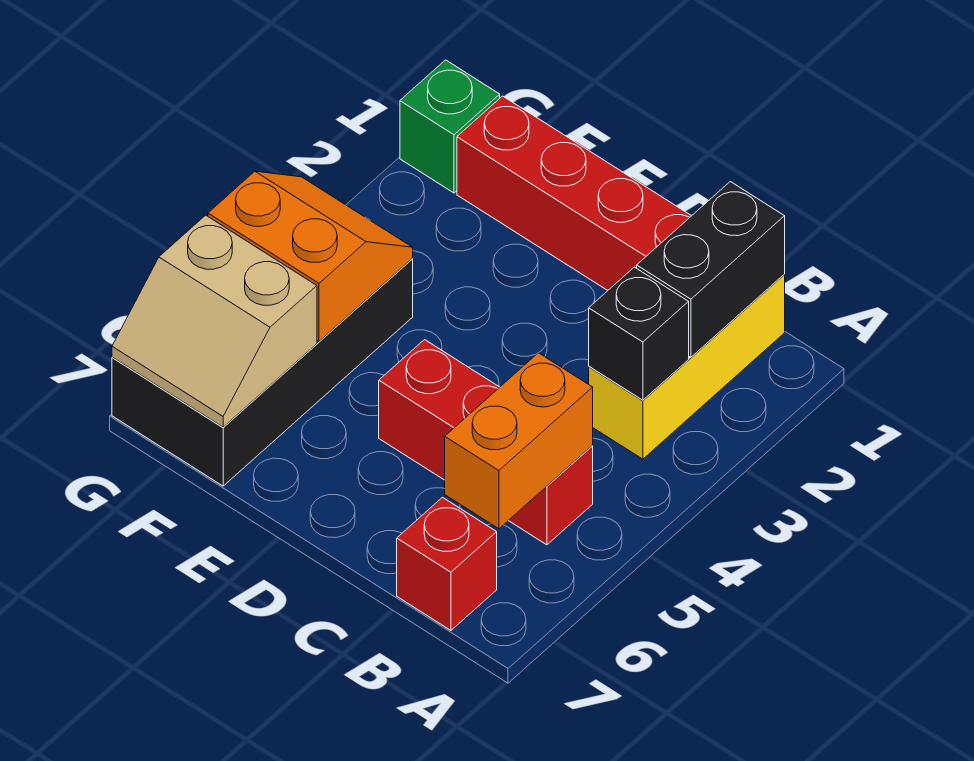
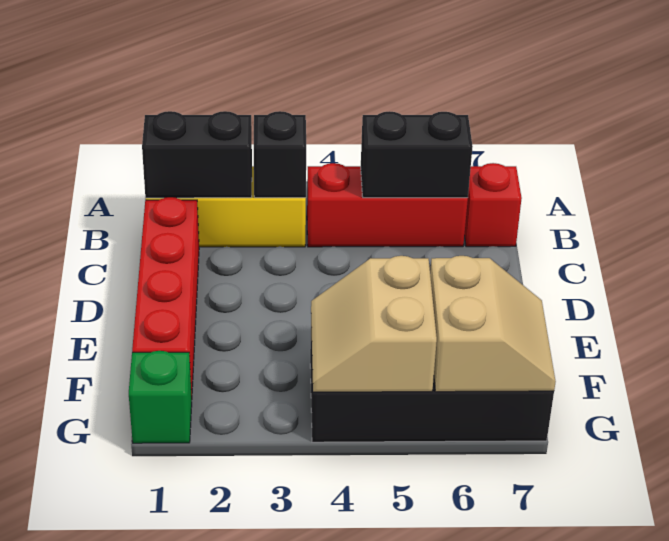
red brick B5:D5 level 1 -> red brick B4:B6 level 1
orange brick B5:B6 level 2 -> black brick B5:B6 level 2
orange slope F4:G5 level 2 top 5 -> tan slope F4:G5 level 2 top 5

